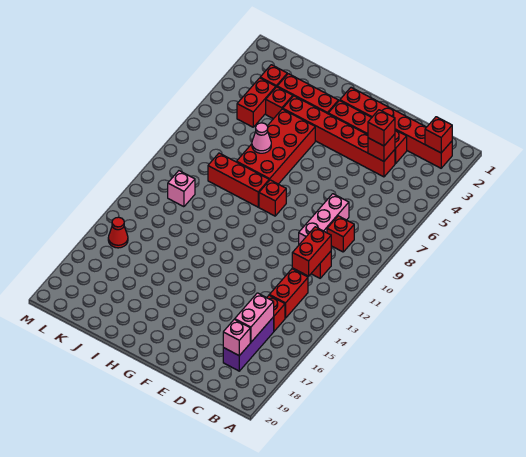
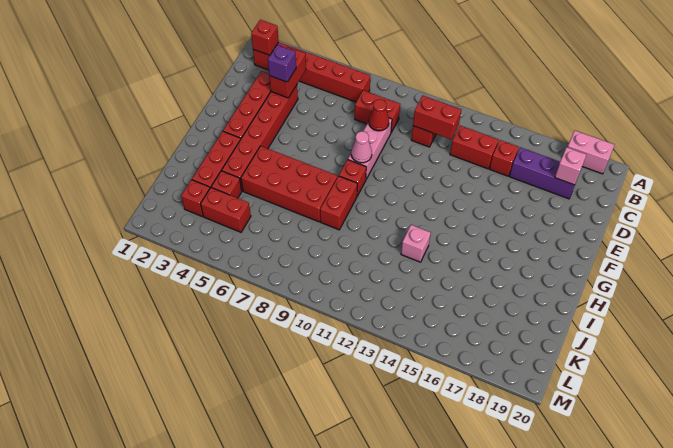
red brick B2:G2 level 1 -> red brick B2:B7 level 1
red brick C9 level 1 -> red brick C8:C9 level 1
pink brick C16:C17 level 2 -> pink brick A18:A19 level 1
red brick D4 level 2 -> red brick C4:D4 level 2
red brick D4 level 3 -> purple brick D4 level 3
pink brick D8:D10 level 1 -> pink brick D9:F9 level 1
red brick H9:J9 level 1 -> red brick H9:I9 level 1
pink cone I7 level 2 -> pink cone F9 level 2
pink brick K11 level 1 -> pink brick I13 level 1
red cone L15 level 1 -> red cone D9 level 2

